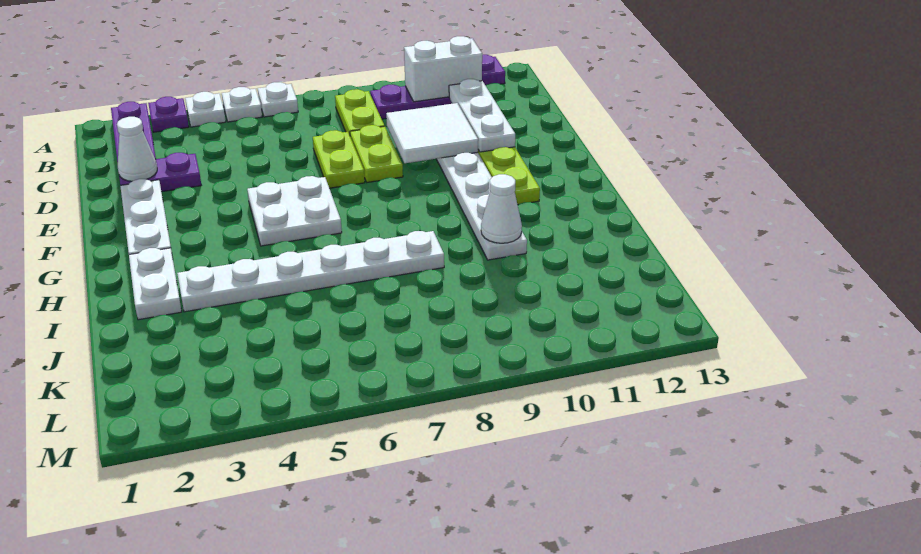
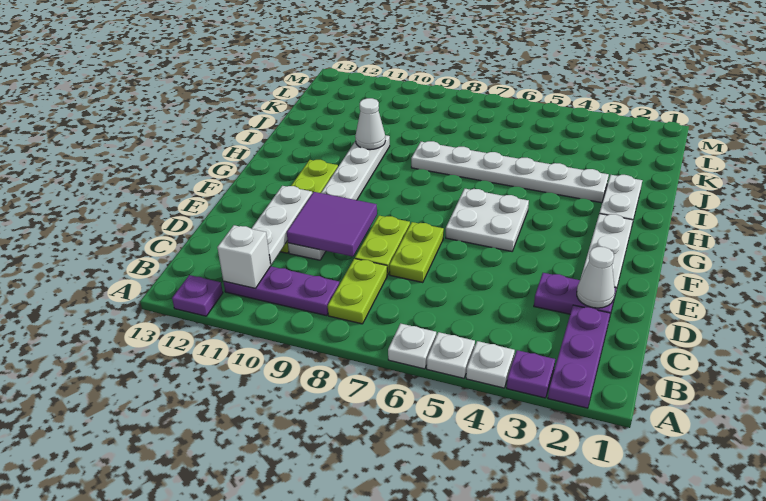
white brick B10:B11 level 2 -> white brick B11 level 2
white tile D9:E10 level 2 -> purple tile D9:E10 level 2

